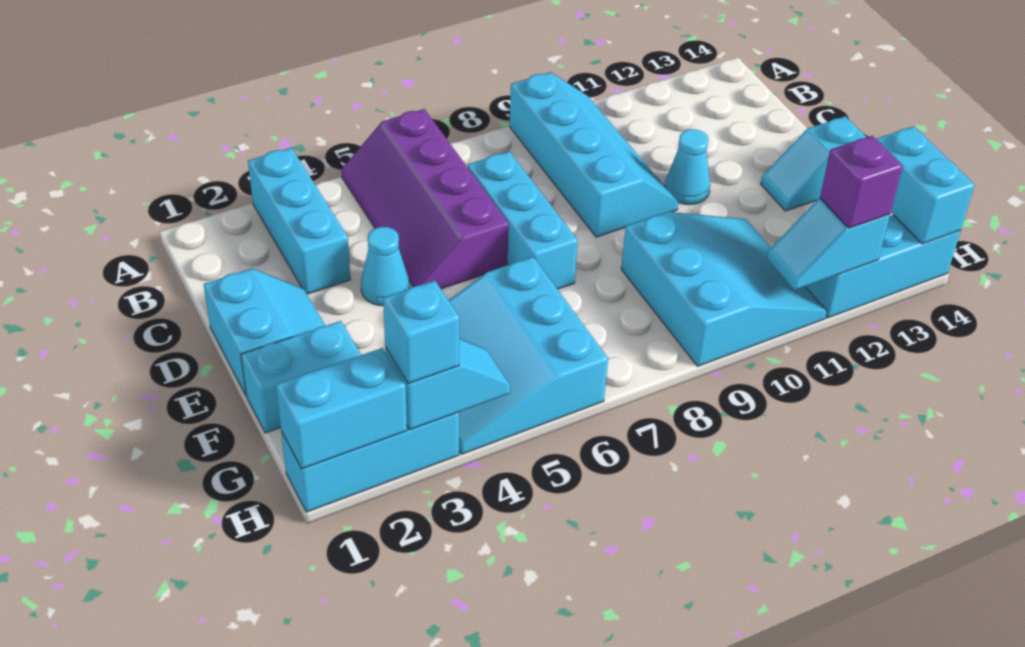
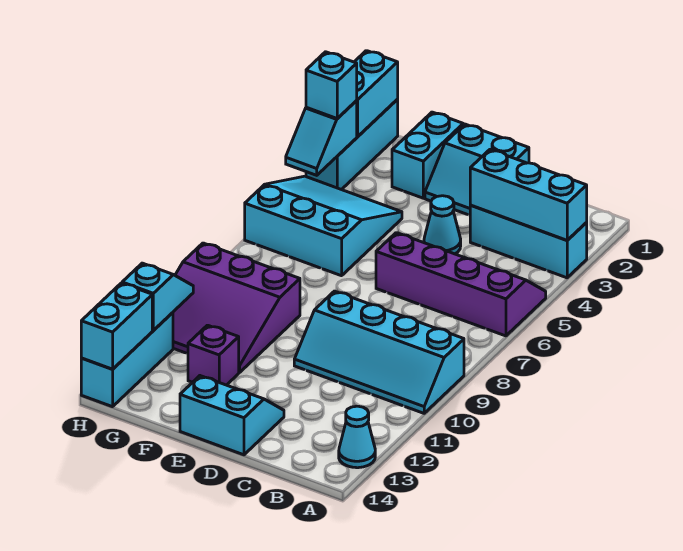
cyan brick C7:E7 level 1 -> cyan brick A3:C3 level 2
cyan cone D11 level 1 -> cyan cone A13 level 1
cyan slope E13:E14 level 1 top 14 -> cyan slope D13:E14 level 1 top 14
cyan slope F9:H11 level 1 top 9 -> purple slope F9:H11 level 1 top 9
cyan brick G14:H14 level 2 -> cyan brick H13:H14 level 2
purple brick H12 level 3 -> purple brick F12 level 1

